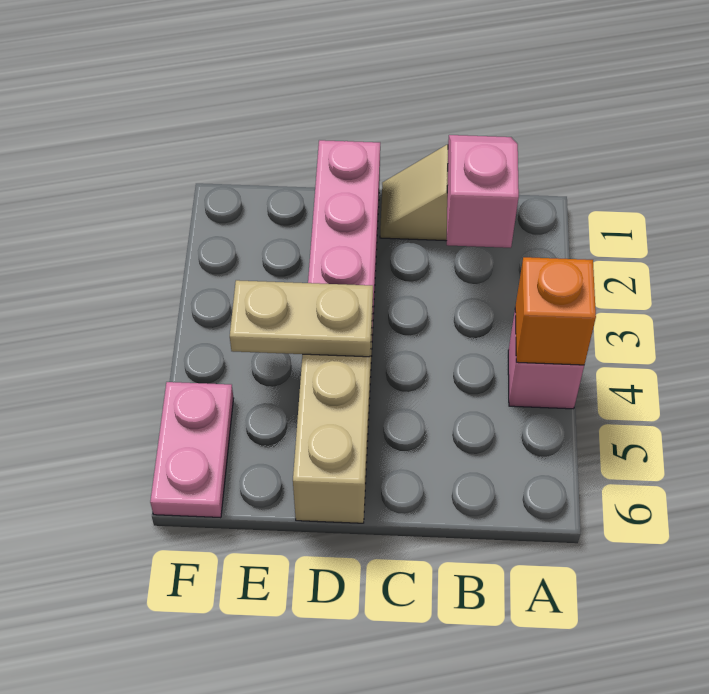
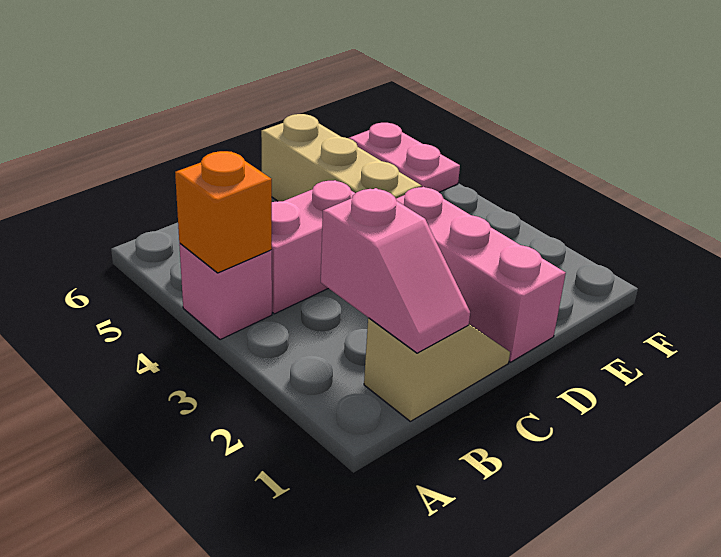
none -> pink brick B4:C4 level 1
tan plate D4:E4 level 2 -> none

